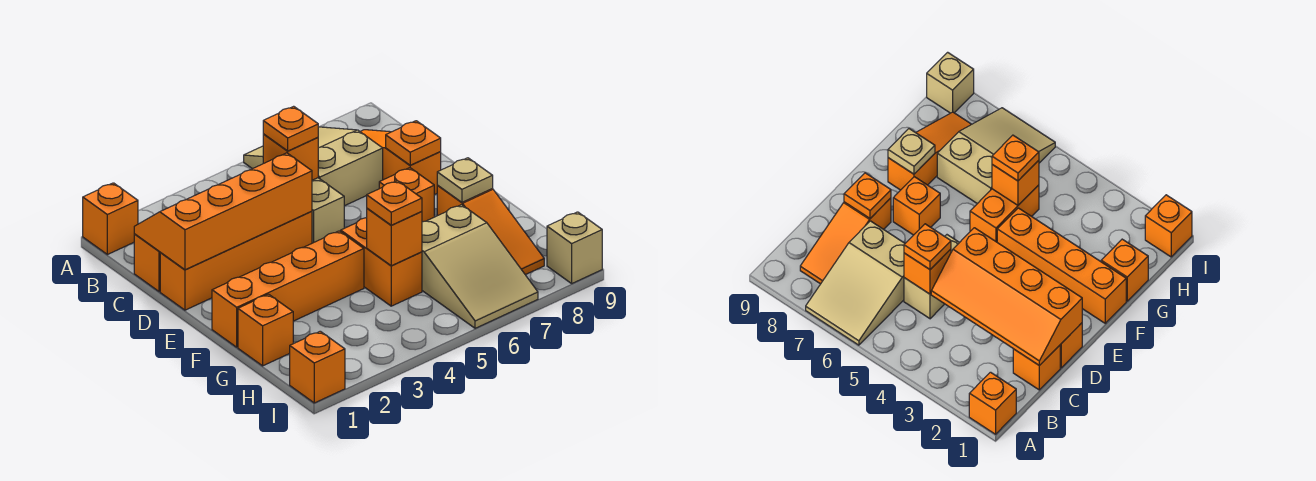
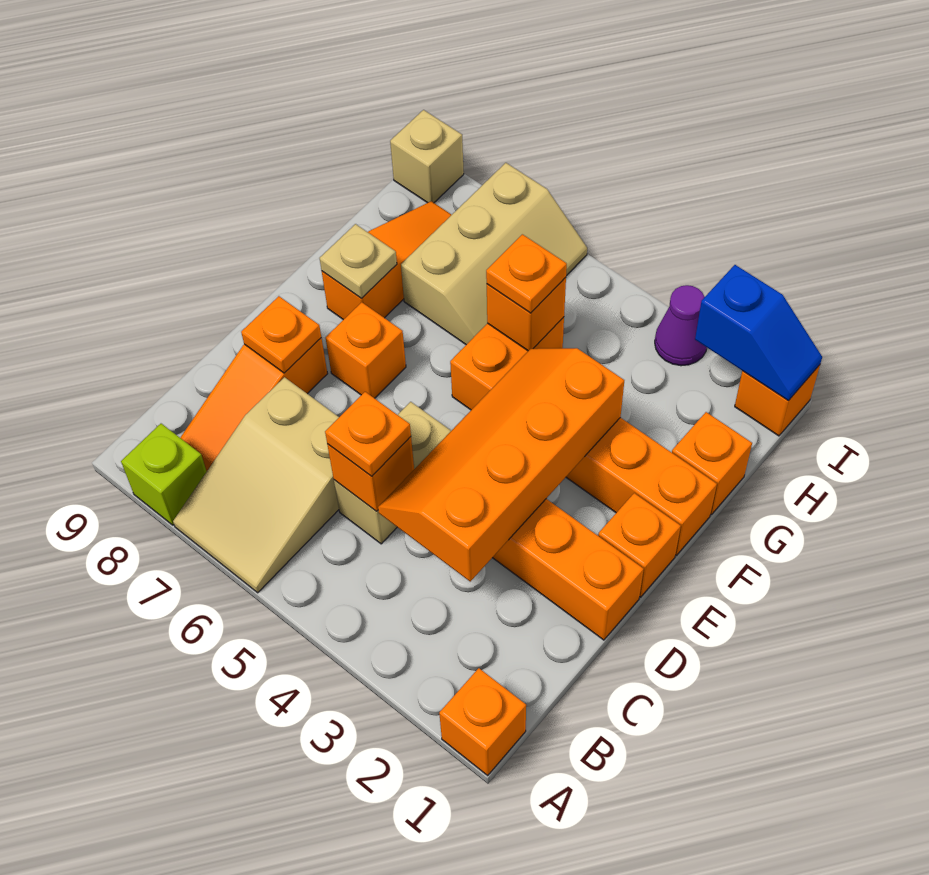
none -> lime brick A8 level 1
orange brick C1 level 1 -> orange brick E1 level 1
orange slope C1:D4 level 2 top D -> orange slope C3:F4 level 2 top 3
tan slope G6:I7 level 1 top G -> tan slope G6:I7 level 1 top 7
none -> blue slope I1:I2 level 2 top 2
none -> purple cone I3 level 1

